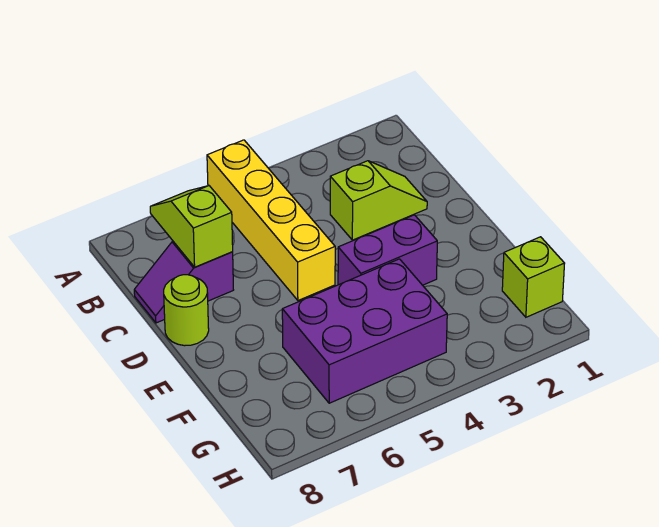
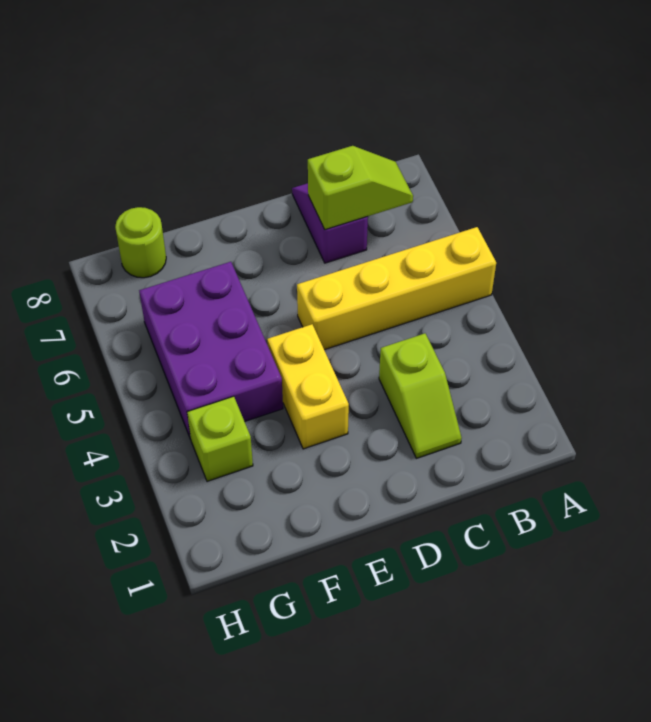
lime round brick D8 level 1 -> lime round brick G8 level 1
purple brick E3:E4 level 1 -> yellow brick E3:E4 level 1
lime brick G1 level 1 -> lime brick G3 level 1

